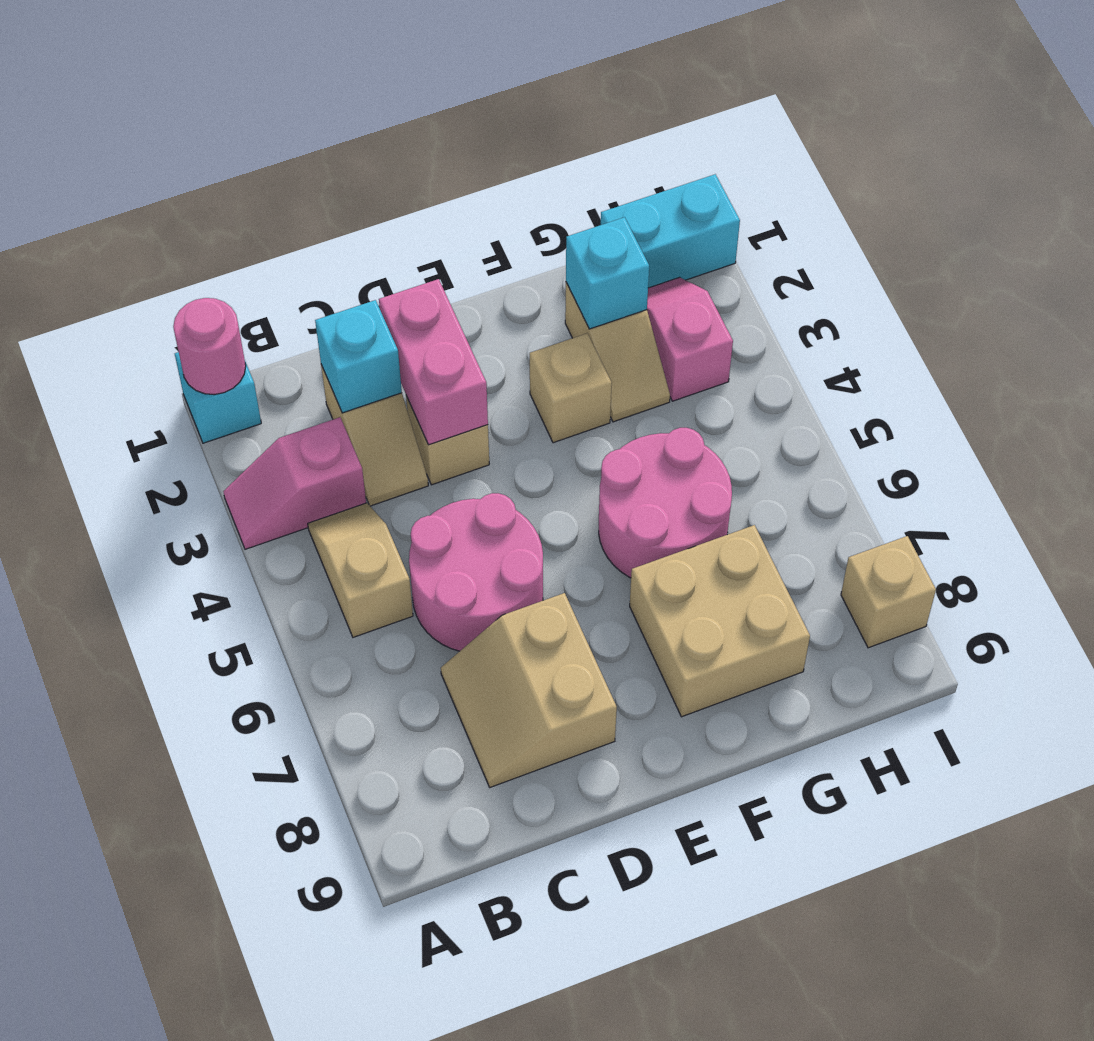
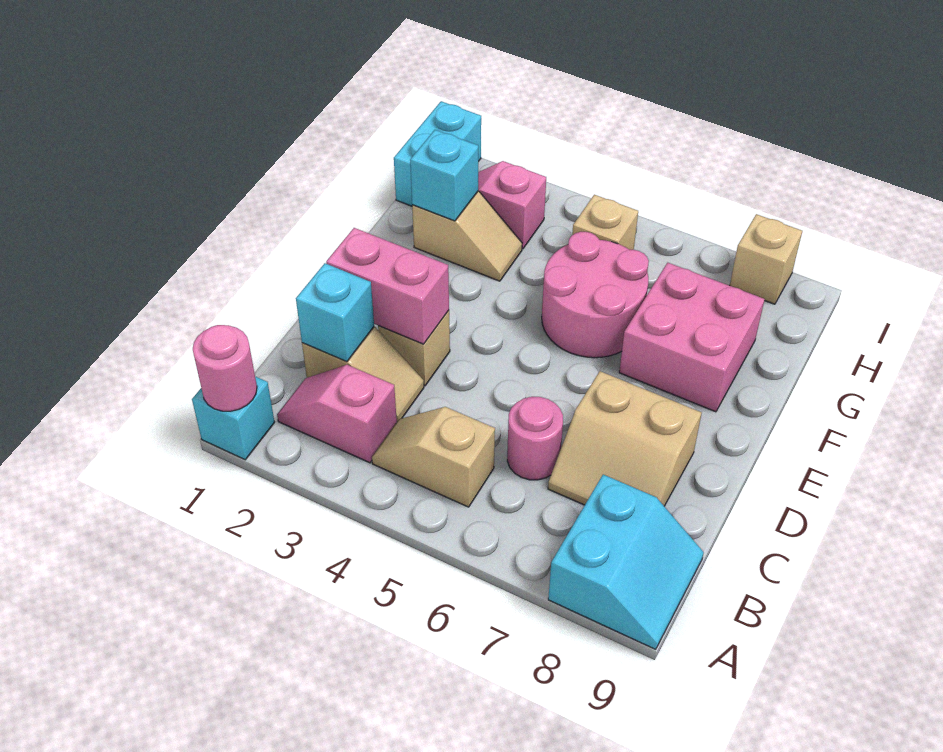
pink slope A3:B3 level 1 top B -> pink slope B2:B3 level 1 top 3
none -> cyan slope A8:B9 level 1 top 8
pink round brick C5:D6 level 1 -> pink round brick C6 level 1
tan brick F3 level 1 -> tan brick H5 level 1
tan brick F7:G8 level 1 -> pink brick F7:G8 level 1

